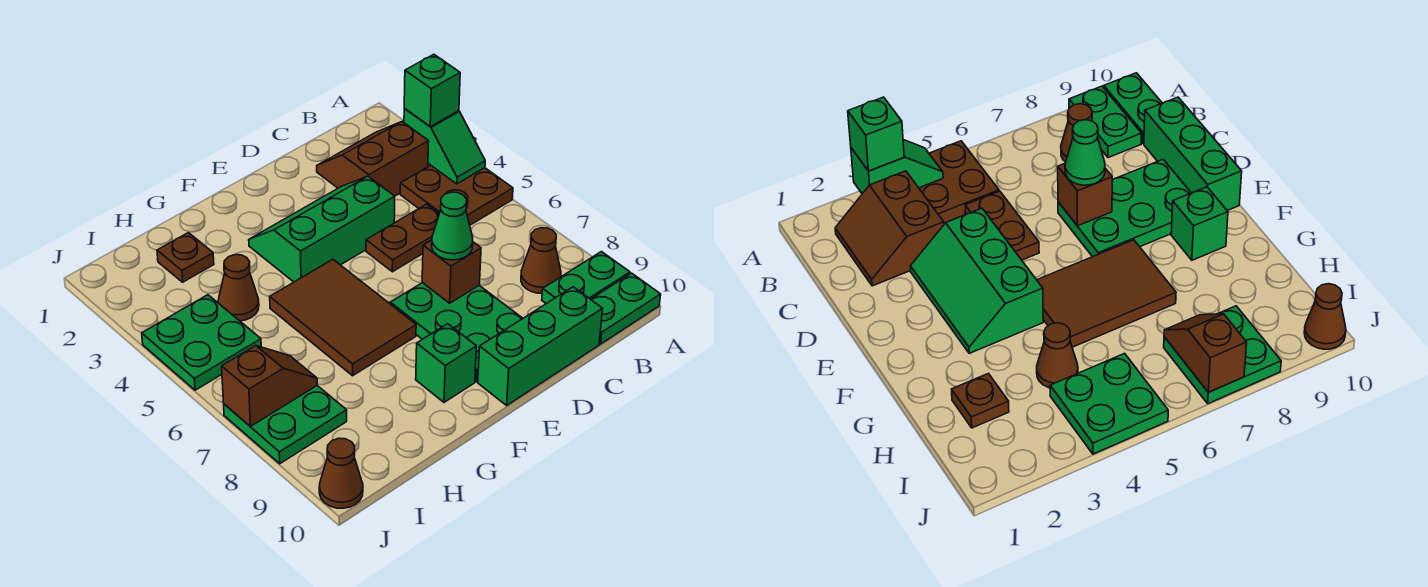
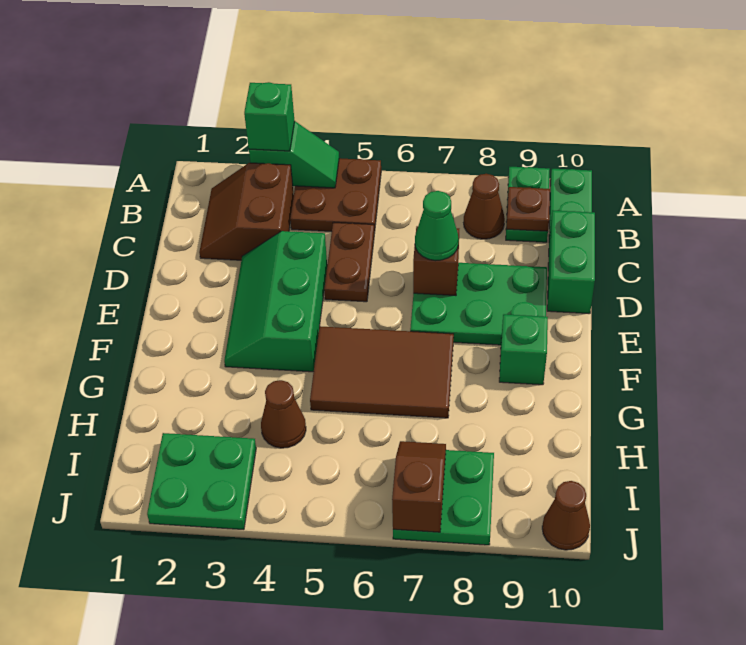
green brick C10:E10 level 1 -> green brick C10:D10 level 1
brown plate H2 level 1 -> brown plate B9 level 2
green plate I4:J5 level 1 -> green plate I2:J3 level 1

